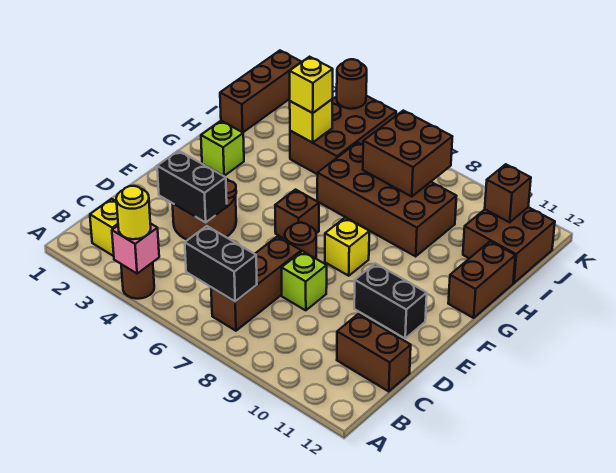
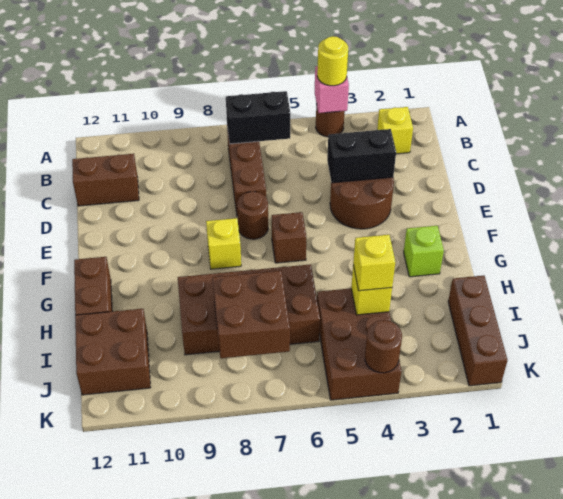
lime brick D8 level 1 -> none
black brick E10:E11 level 1 -> none
brown brick J11 level 2 -> none

